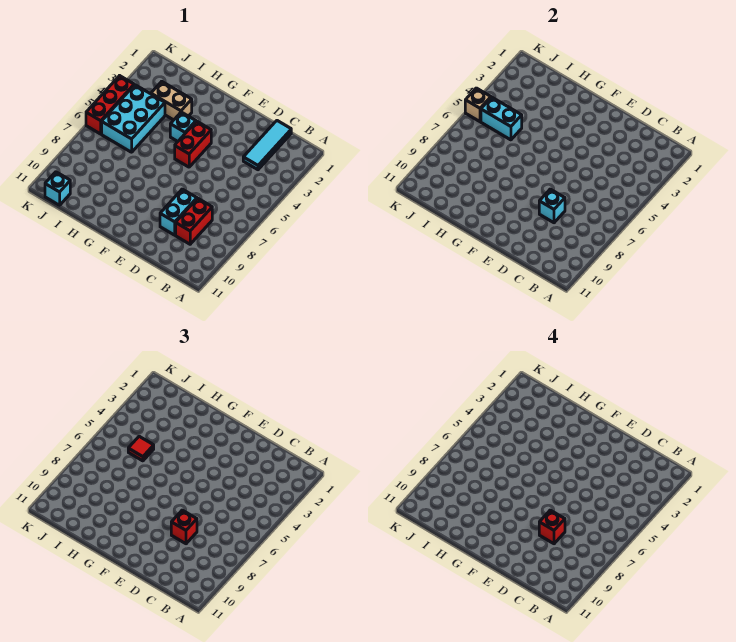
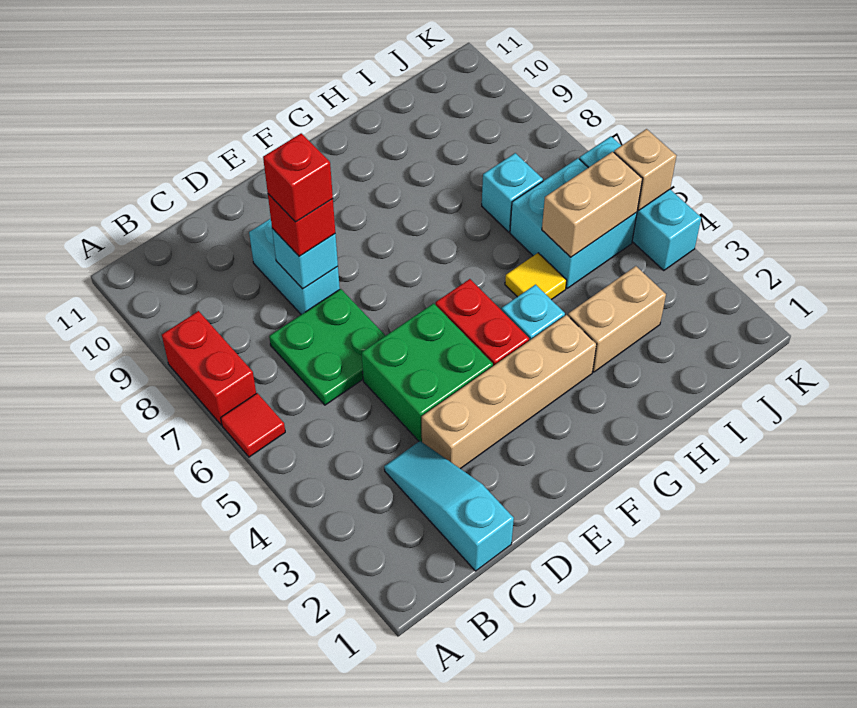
cyan tile C1:C3 level 1 -> cyan slope C1:C3 level 1 top 1
none -> green plate C6:D7 level 1
red brick C8:C9 level 1 -> red brick A7:A8 level 1
none -> tan brick D3:G3 level 1
none -> green brick D4:E5 level 1
none -> yellow tile H5 level 1
cyan brick I4:J6 level 1 -> cyan brick I5:J6 level 1
cyan brick I5:J5 level 2 -> tan brick I5:J5 level 2
red tile I5 level 3 -> red tile A6 level 1
cyan brick J11 level 1 -> cyan brick I7 level 1
red brick K4:K6 level 1 -> cyan brick K4:K6 level 1

